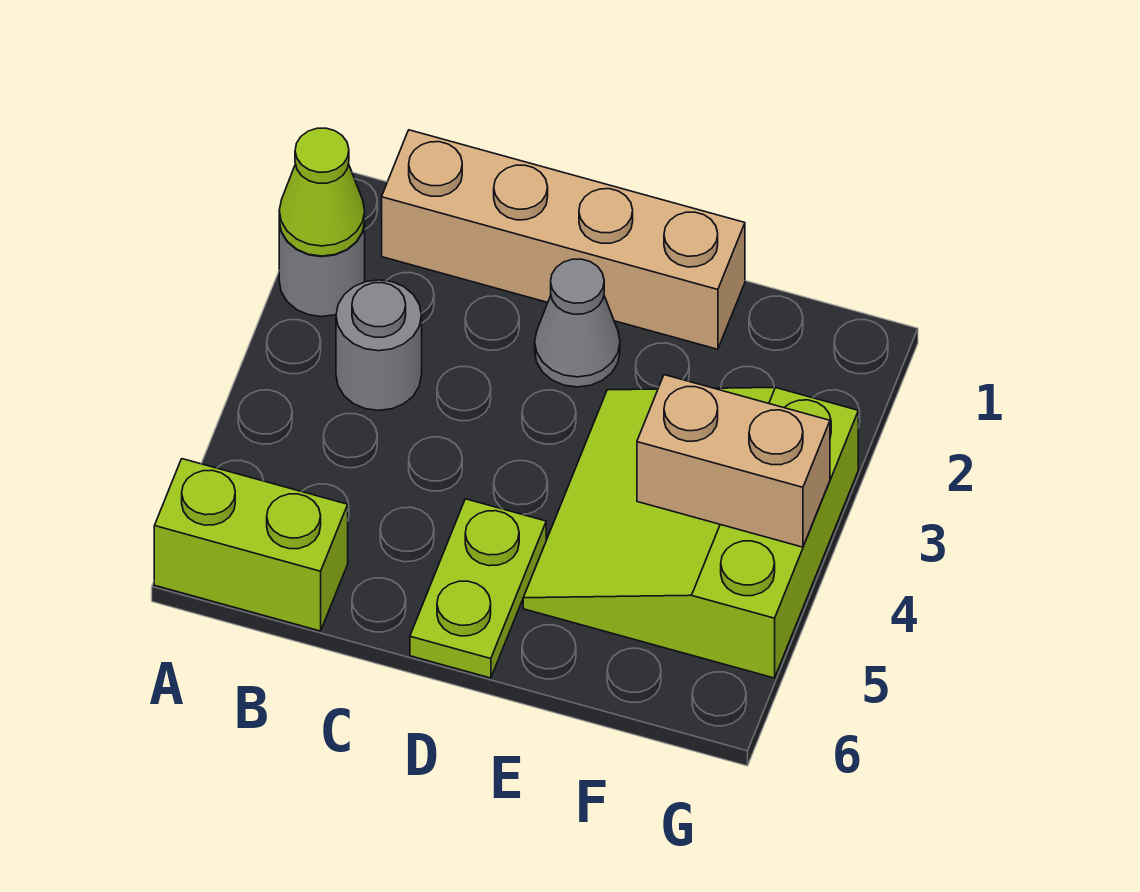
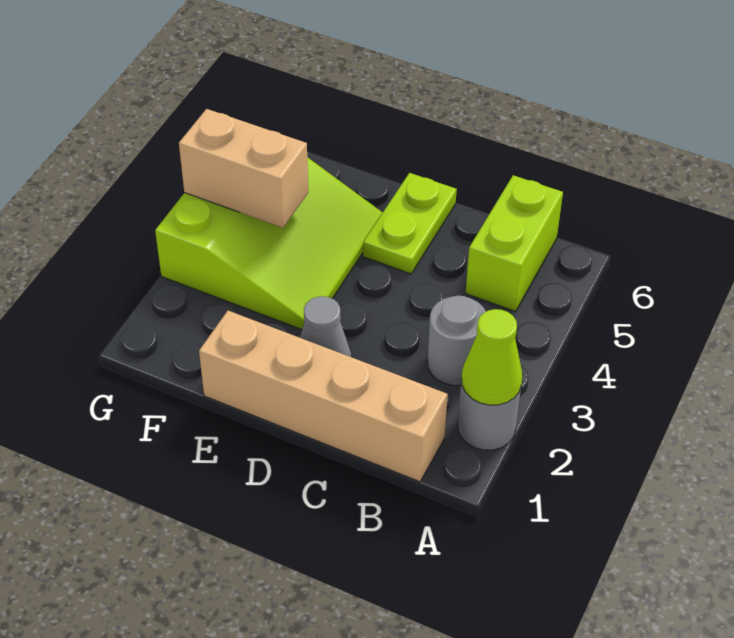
lime brick A6:B6 level 1 -> lime brick B5:B6 level 1

